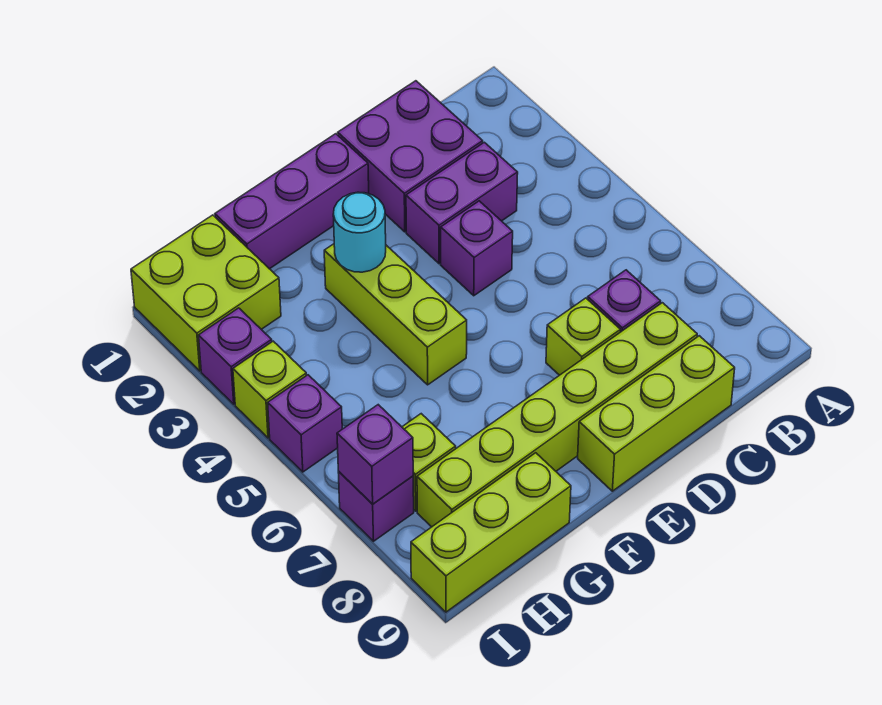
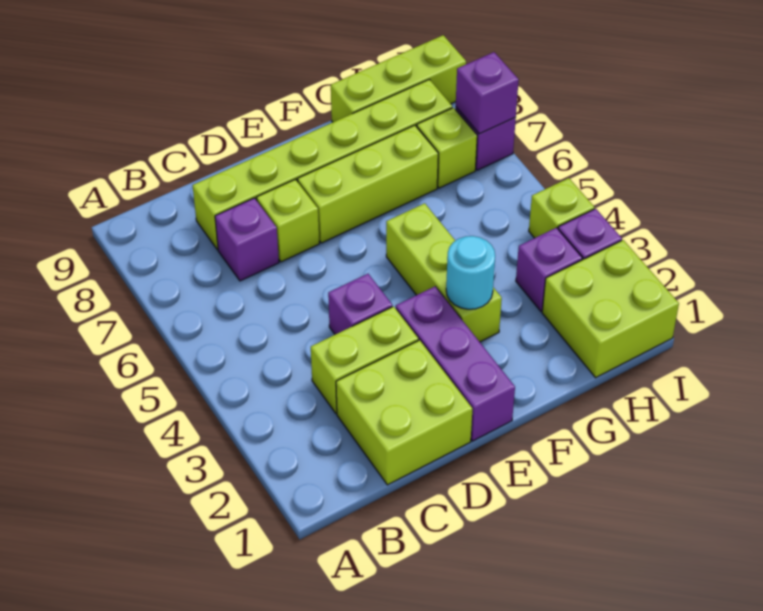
purple brick C1:D2 level 1 -> lime brick C1:D2 level 1
purple brick C3:D3 level 1 -> lime brick C3:D3 level 1
lime brick C9:E9 level 1 -> lime brick E7:G7 level 1
purple brick E1:G1 level 1 -> purple brick E1:E3 level 1
purple brick I5 level 1 -> purple brick H3 level 1

